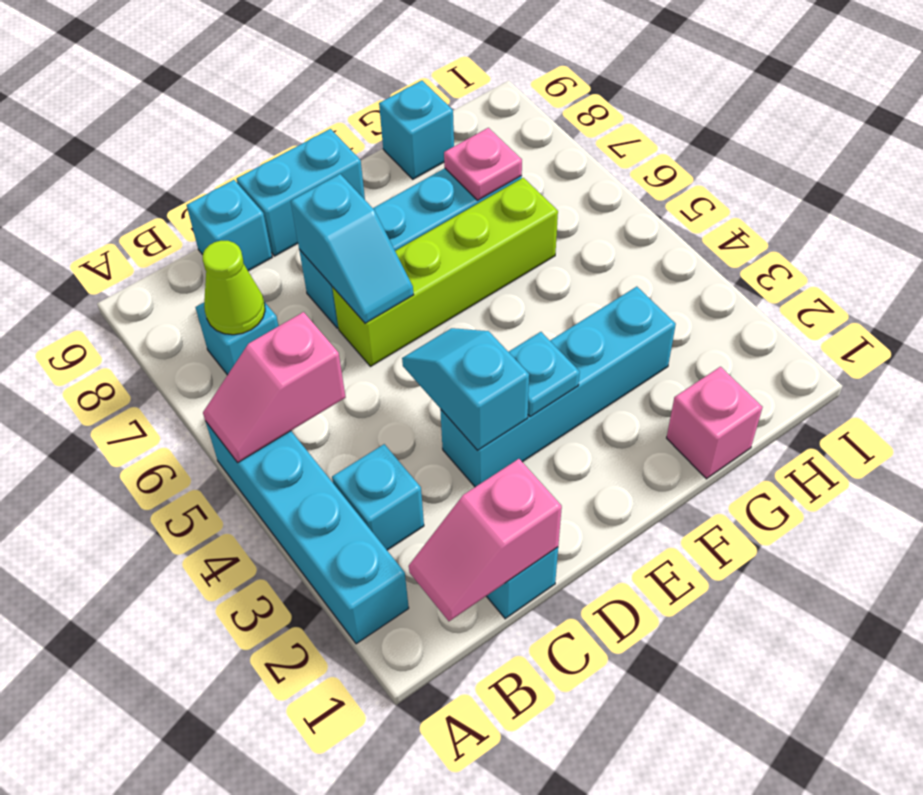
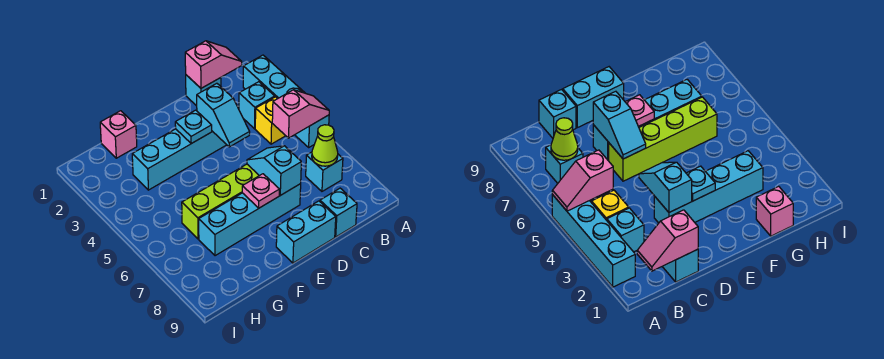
none -> yellow brick B4 level 1
pink plate G7 level 2 -> pink plate E7 level 2
cyan brick G9 level 1 -> none

